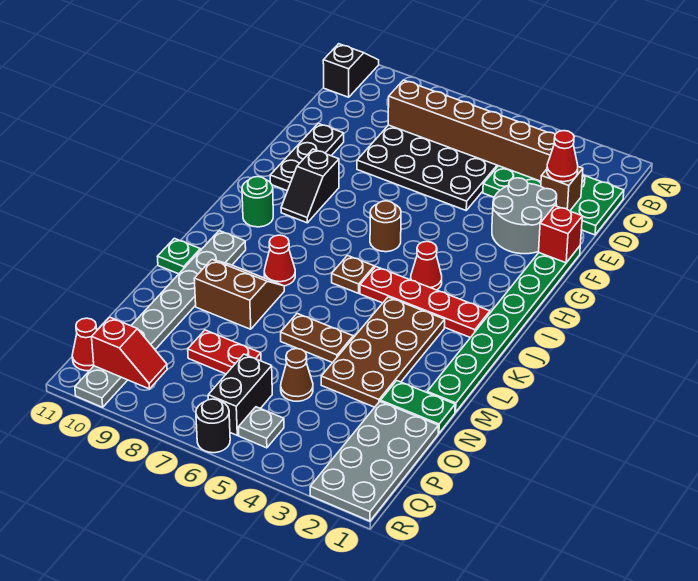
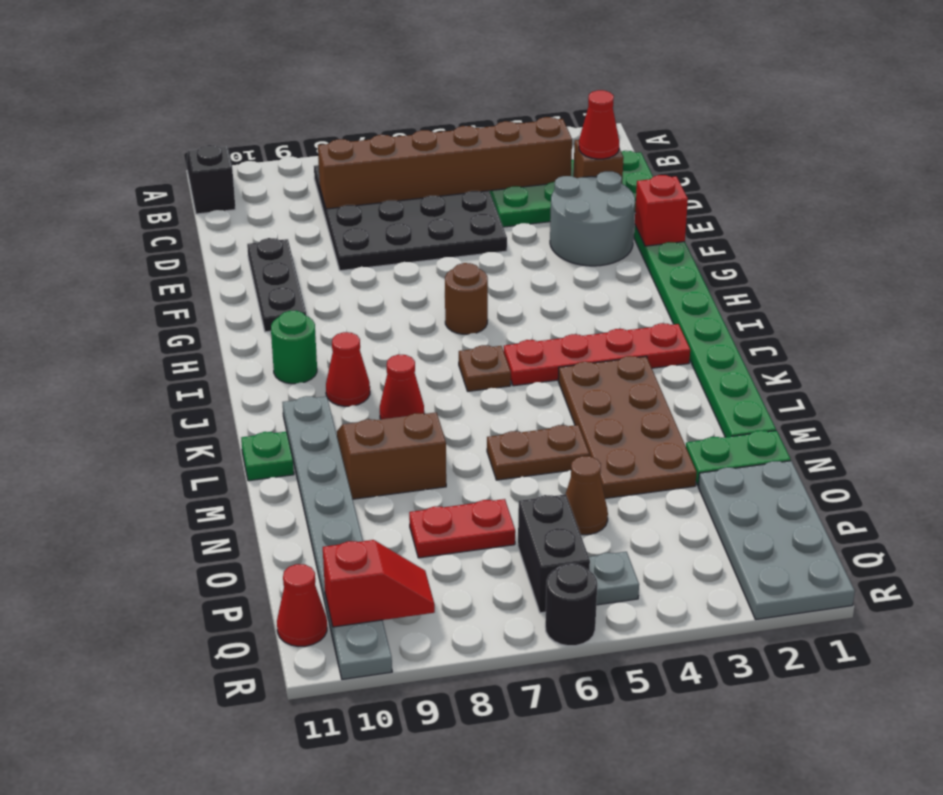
black slope G9:H9 level 1 top G -> none
red cone I4 level 1 -> red cone J9 level 1

